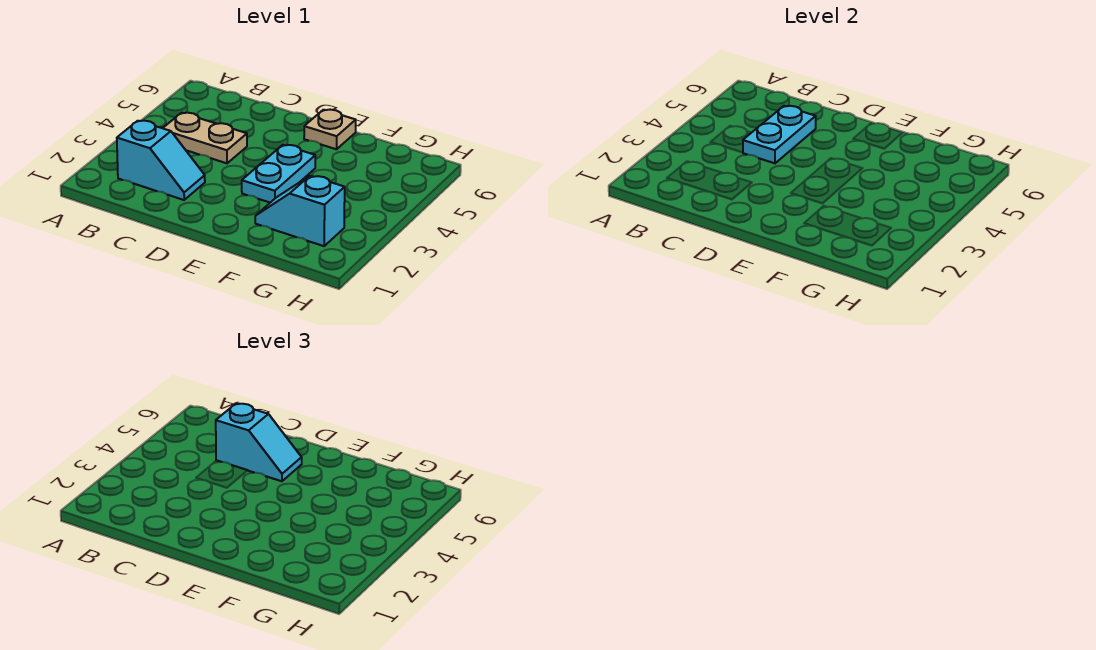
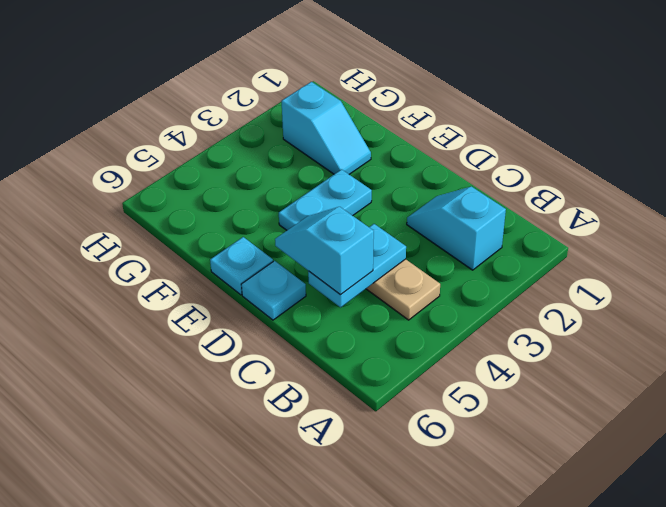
none -> cyan plate D6 level 1
tan plate E6 level 1 -> cyan plate E6 level 1

